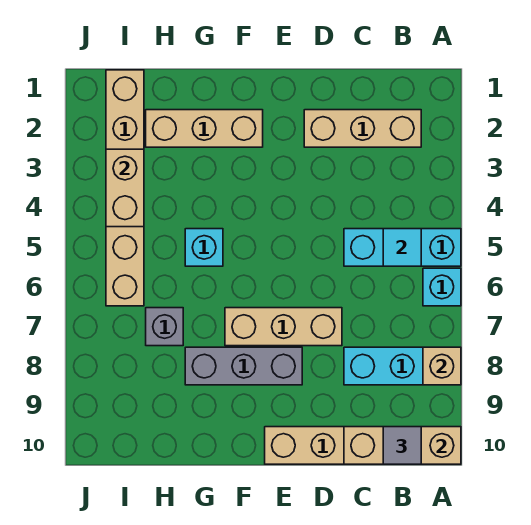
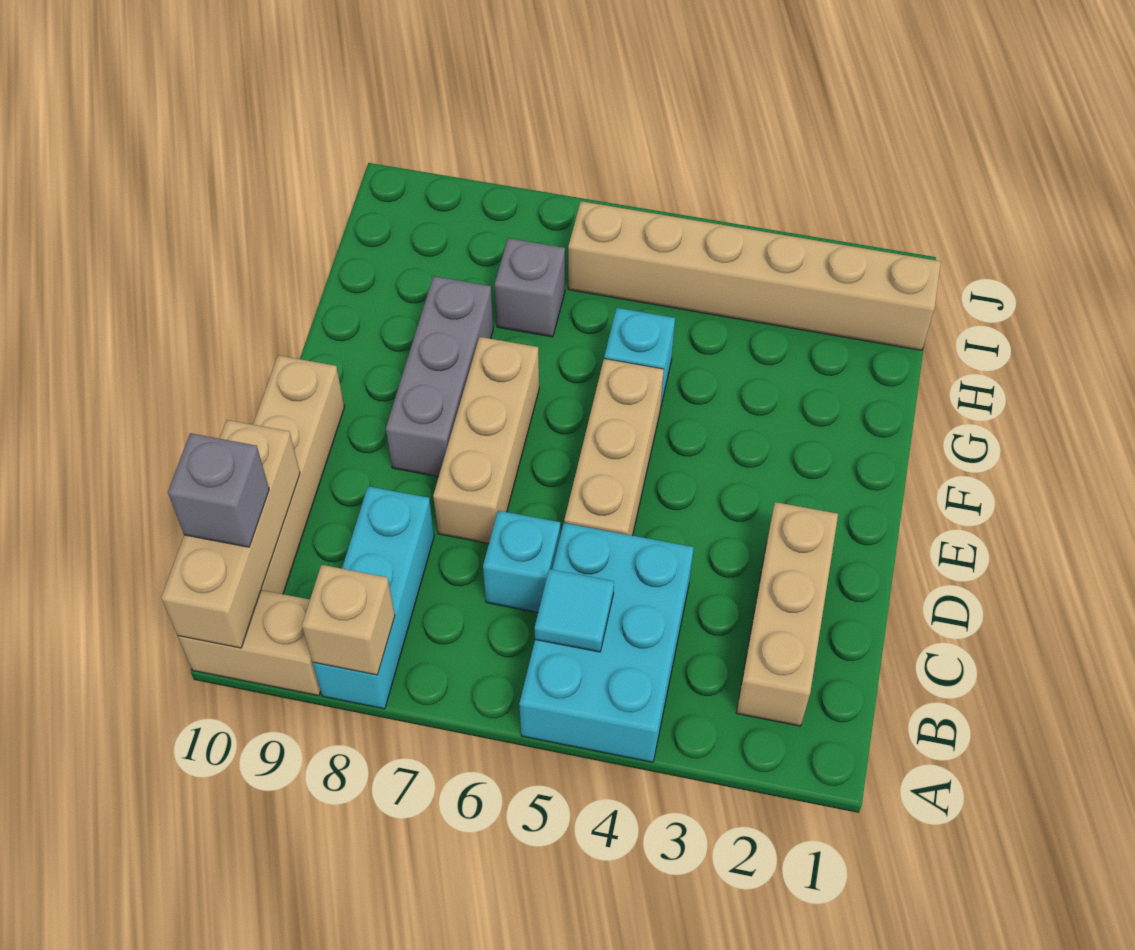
cyan brick A5:C5 level 1 -> cyan brick A4:C5 level 1
cyan brick A6 level 1 -> cyan brick C6 level 1
grey tile B10 level 3 -> grey brick B10 level 3
tan brick F2:H2 level 1 -> tan brick D5:F5 level 1
tan brick I3:I4 level 2 -> tan brick A9:A10 level 1

